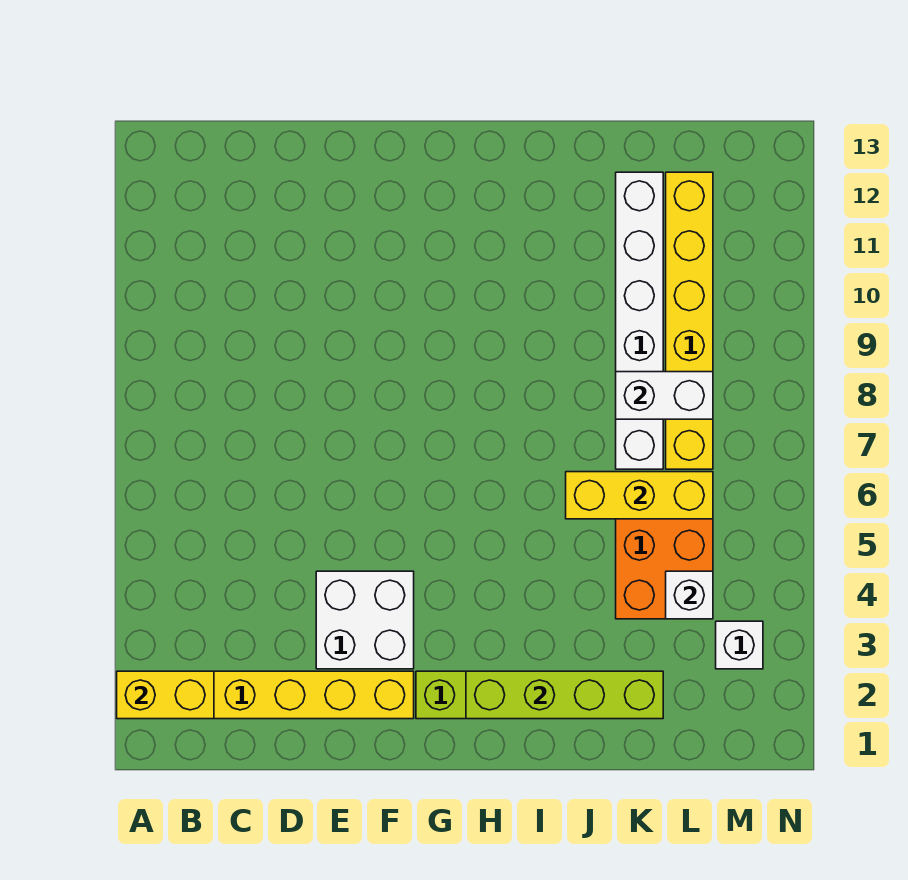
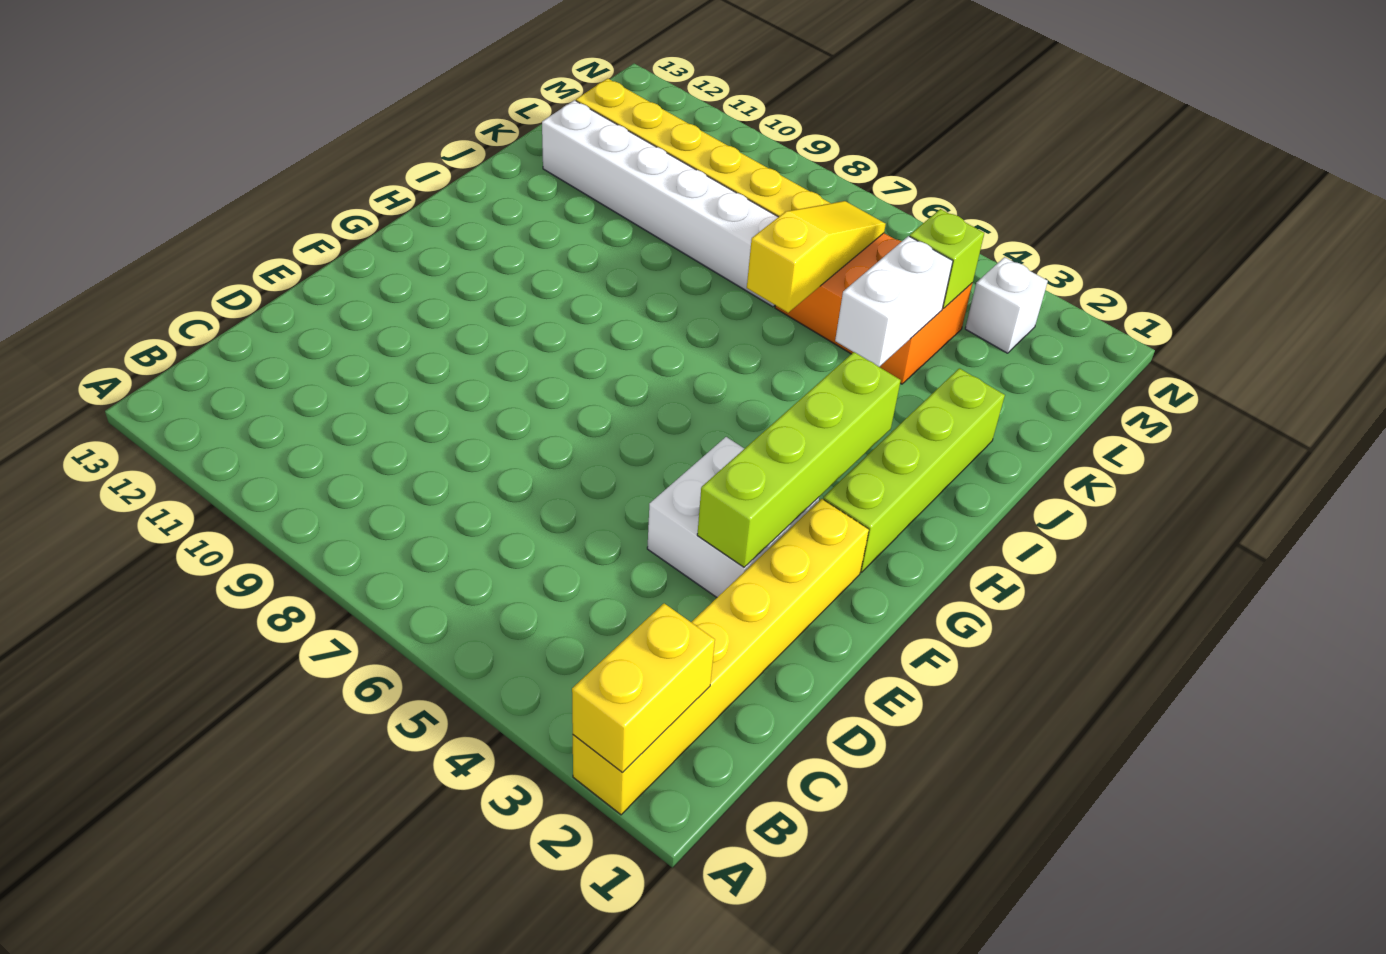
lime brick H2:K2 level 2 -> lime brick E3:H3 level 2
yellow brick J6:L6 level 2 -> yellow slope J6:L6 level 2 top J
white brick K8:L8 level 2 -> white brick J4:K4 level 2
white brick L4 level 2 -> lime brick L4 level 2

